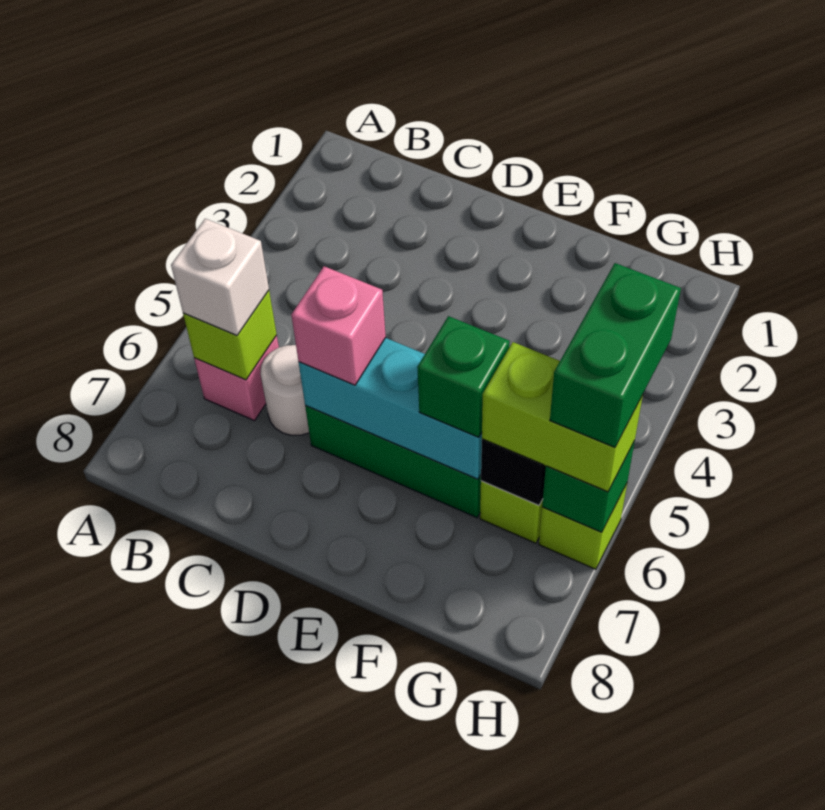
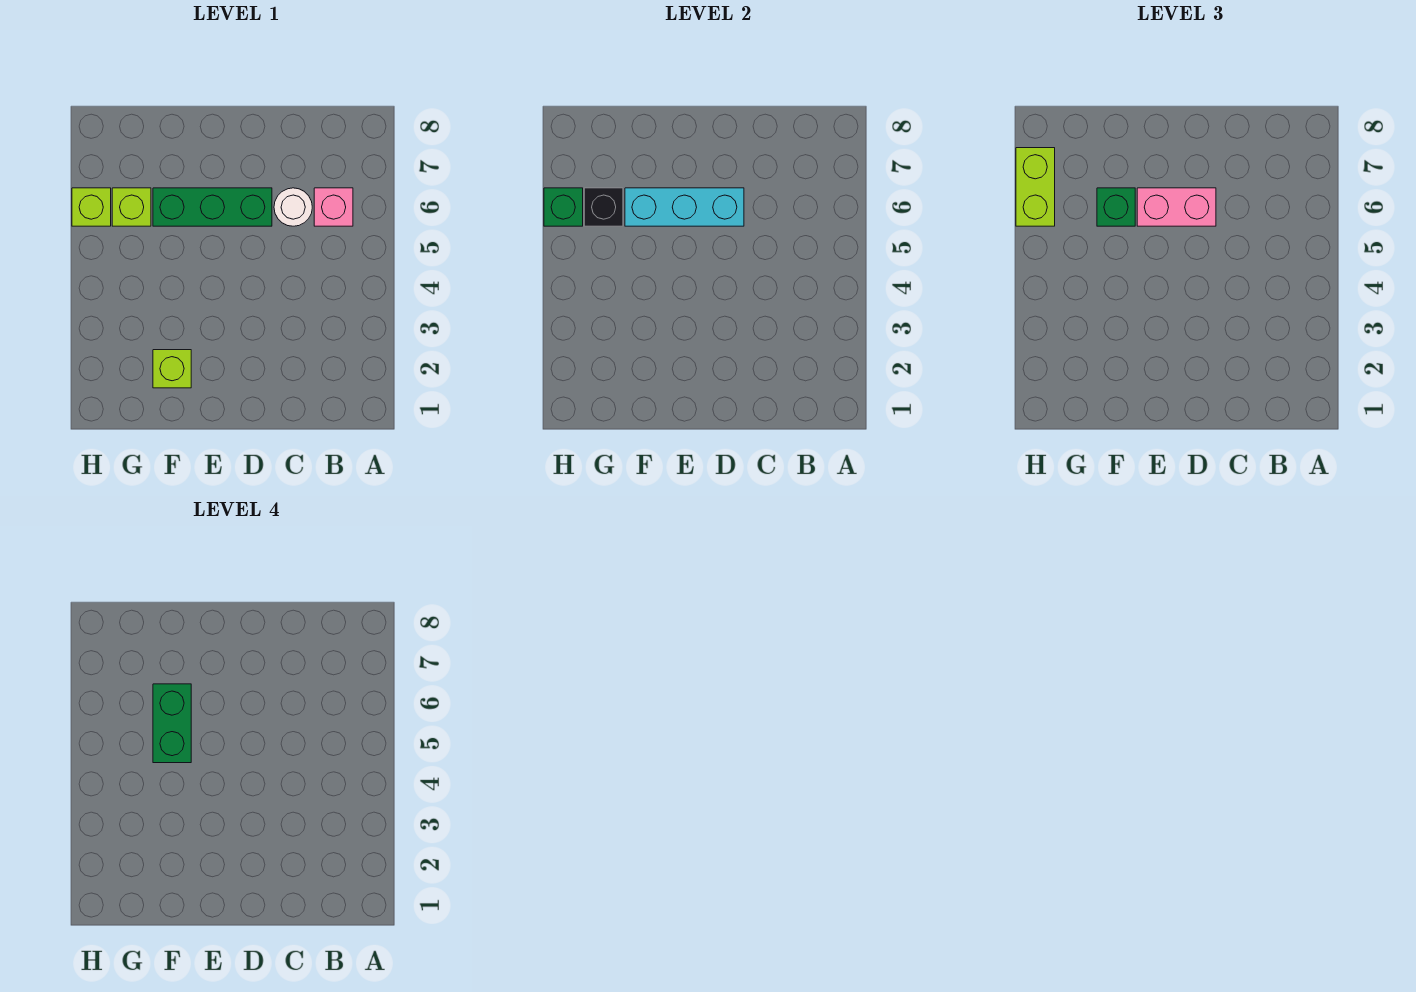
lime brick B6 level 2 -> lime brick F2 level 1
white brick B6 level 3 -> none
pink brick D6 level 3 -> pink brick D6:E6 level 3
lime brick G6:H6 level 3 -> lime brick H6:H7 level 3
green brick H5:H6 level 4 -> green brick F5:F6 level 4

